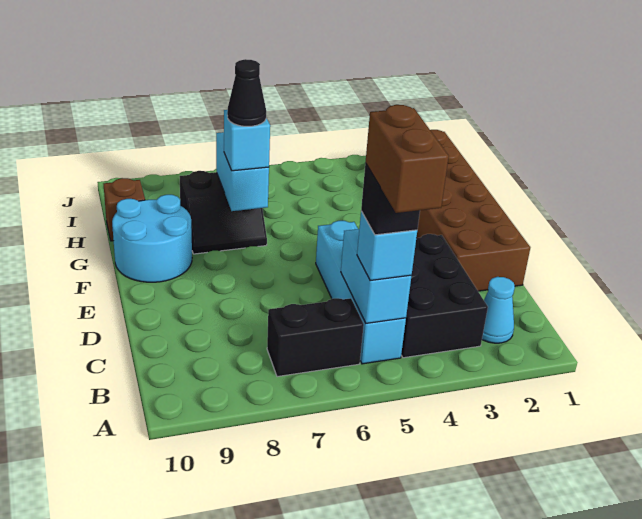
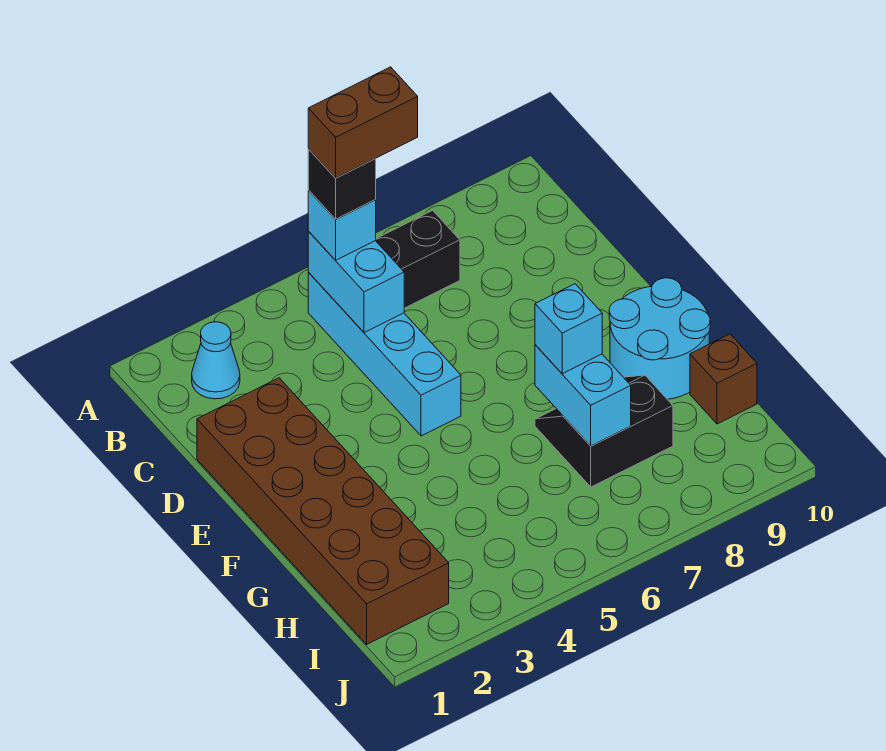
brown brick A5:B5 level 5 -> brown brick B5:B6 level 5
black brick B3:D4 level 1 -> none
black cone G7 level 4 -> none

